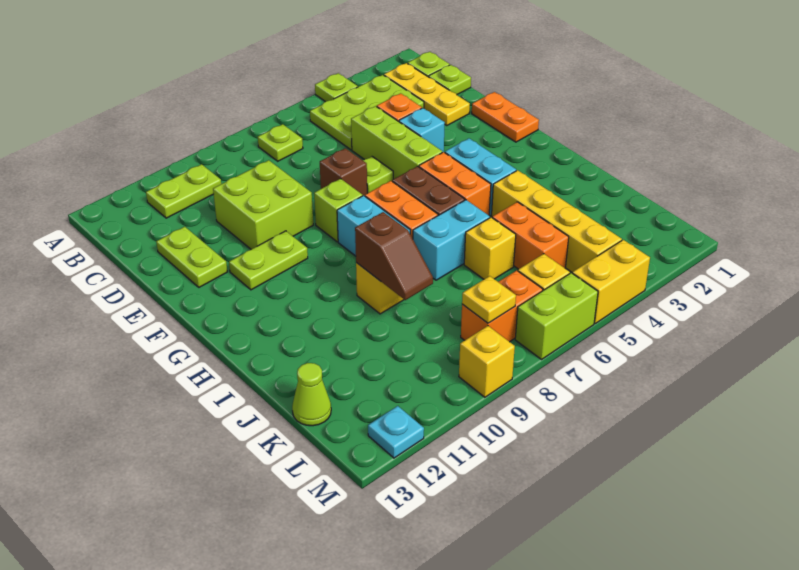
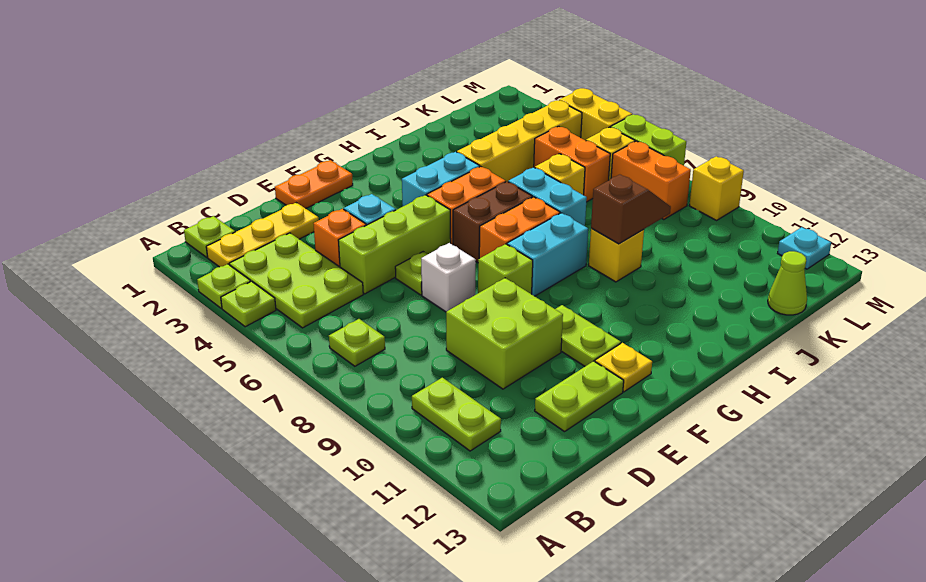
lime plate C1 level 1 -> lime plate A3 level 1
brown brick E7 level 1 -> white brick E7 level 1
orange brick J5:K5 level 1 -> orange brick K5:K6 level 1
yellow plate L8 level 2 -> yellow plate F12 level 1

